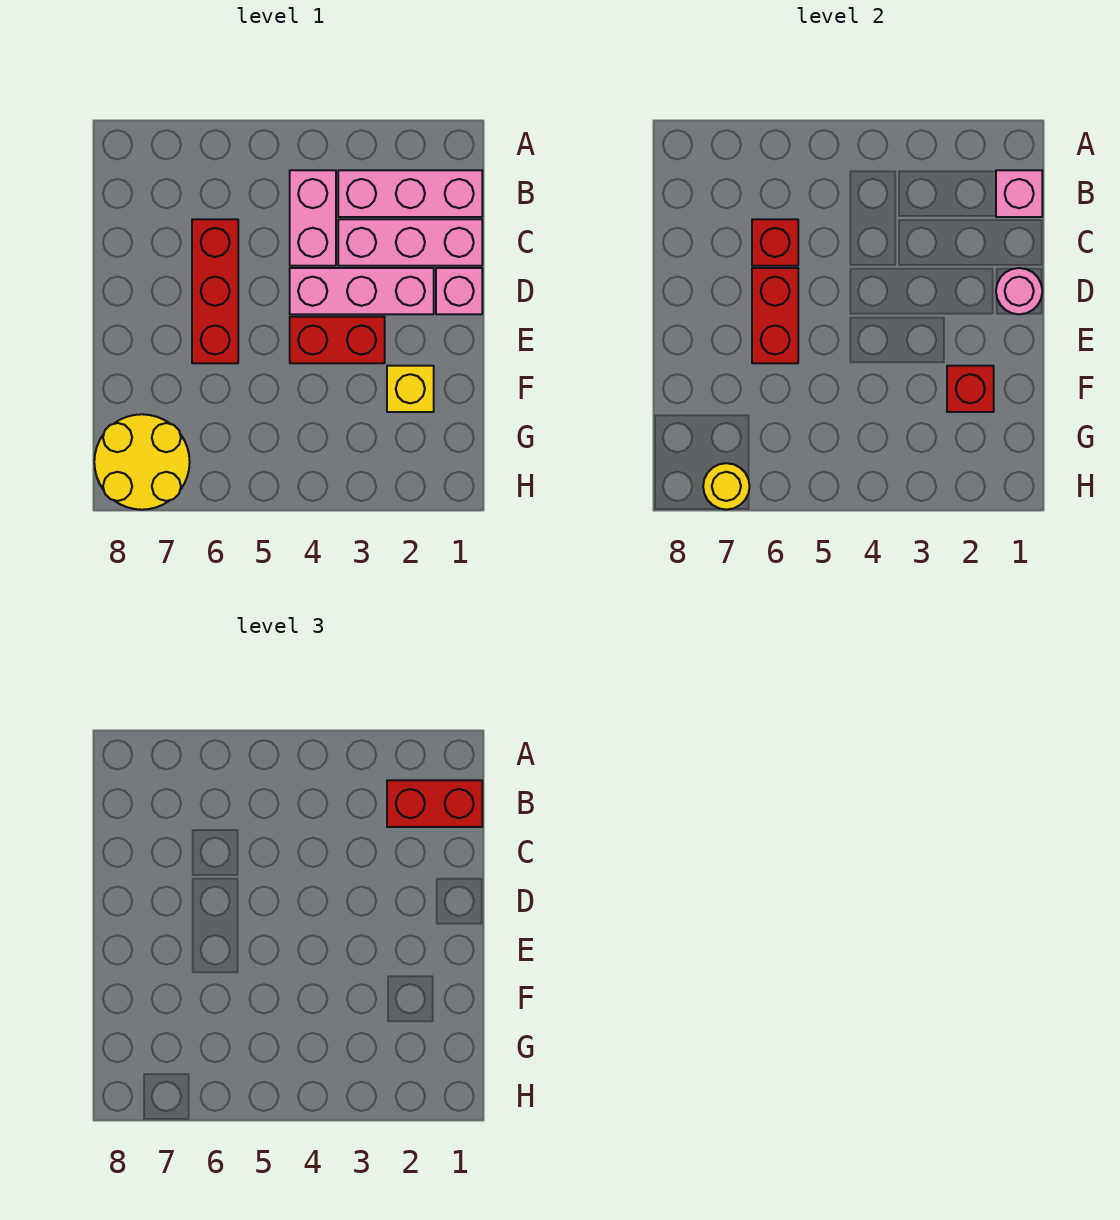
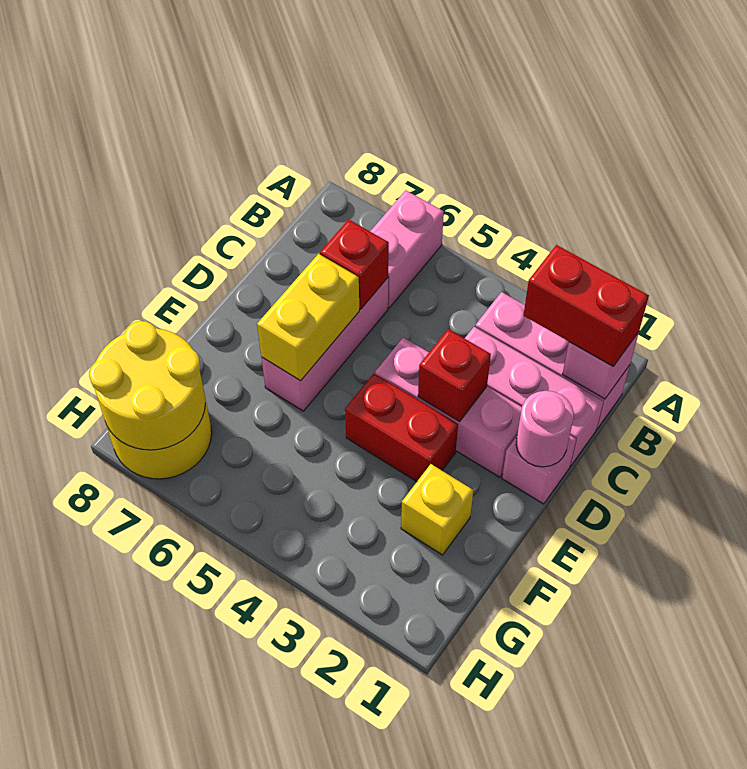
pink brick B4:C4 level 1 -> pink brick A6:B6 level 1
red brick C6:E6 level 1 -> pink brick C6:E6 level 1
red brick D6:E6 level 2 -> yellow brick D6:E6 level 2
red brick F2 level 2 -> red brick D3 level 2
yellow round brick H7 level 2 -> yellow round brick G7:H8 level 2

